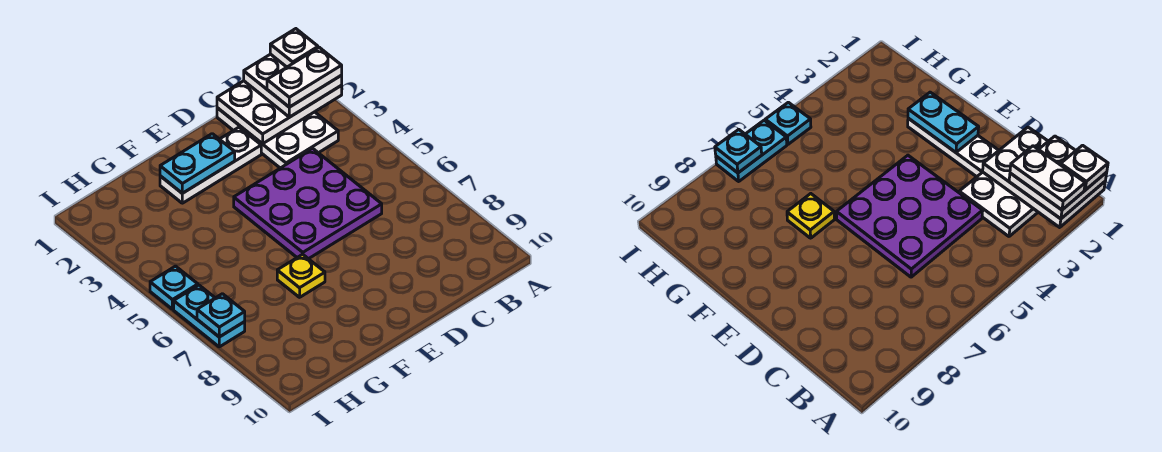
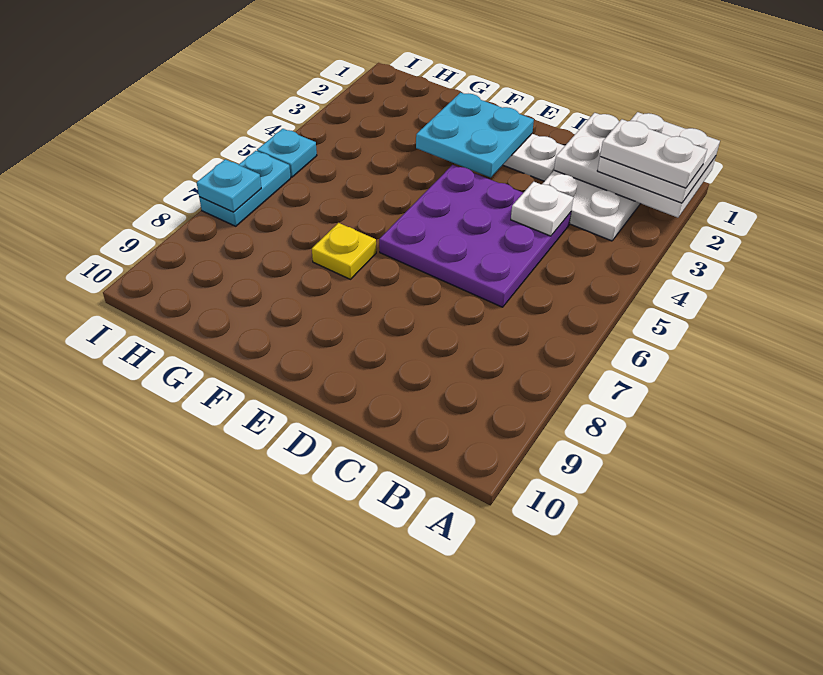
white plate A1 level 4 -> white plate C4 level 2
cyan plate E2:F2 level 2 -> cyan plate E2:F3 level 2

